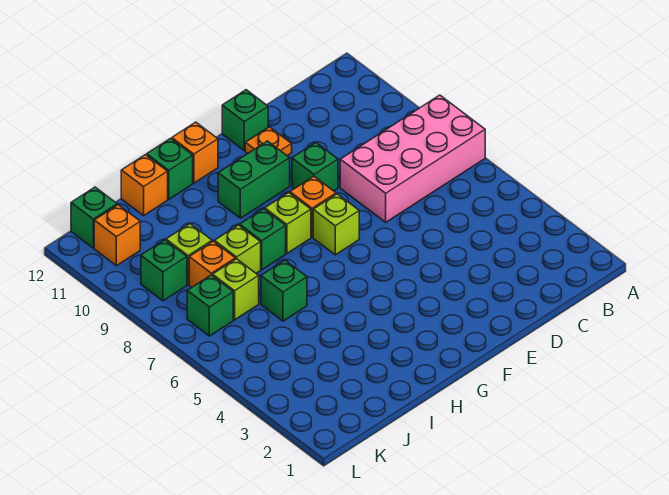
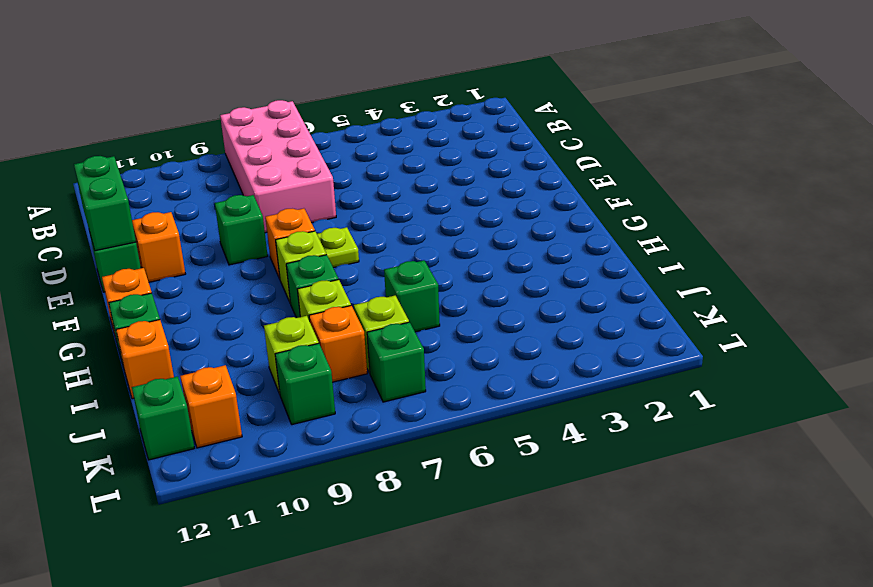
orange plate E11 level 1 -> orange brick E11 level 1
lime brick F7 level 1 -> lime plate F7 level 1
green brick F10:G10 level 1 -> green brick D12:E12 level 2

